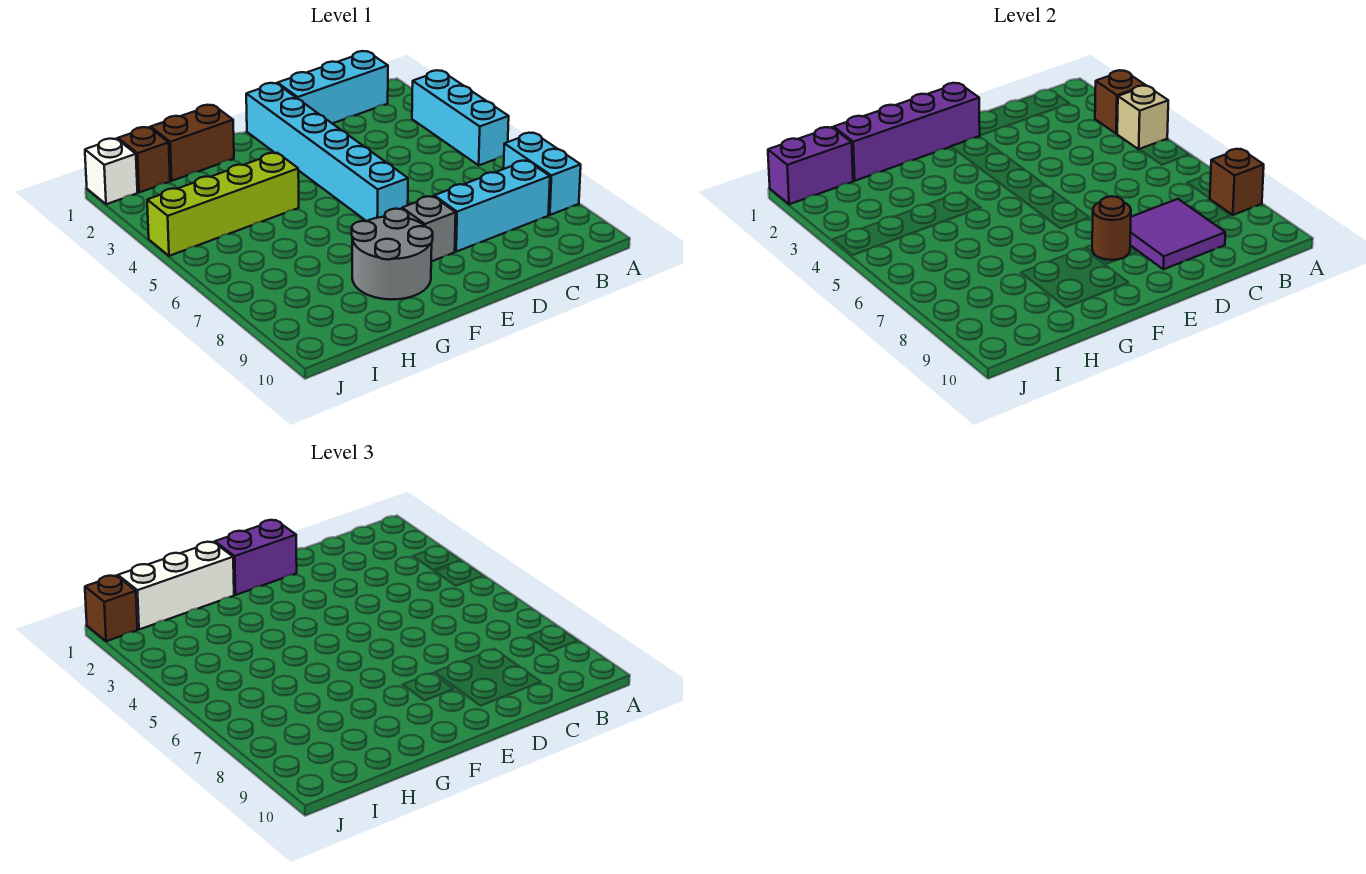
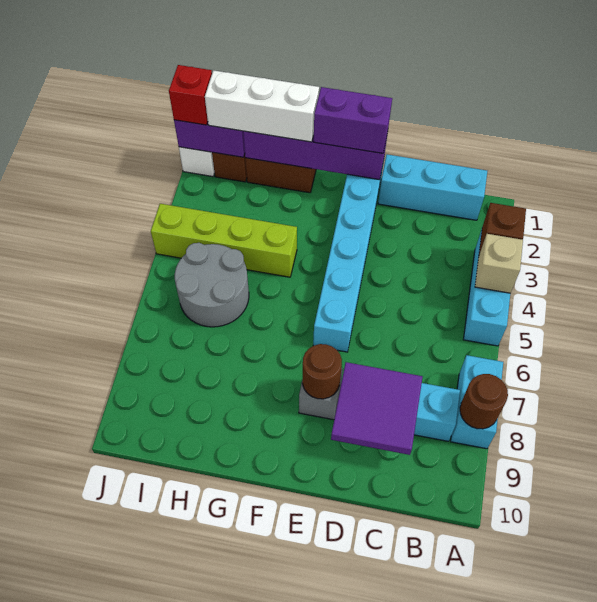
brown brick A8 level 2 -> brown round brick A8 level 2
grey round brick F8:G9 level 1 -> grey round brick H5:I6 level 1
brown brick J1 level 3 -> red brick J1 level 3

